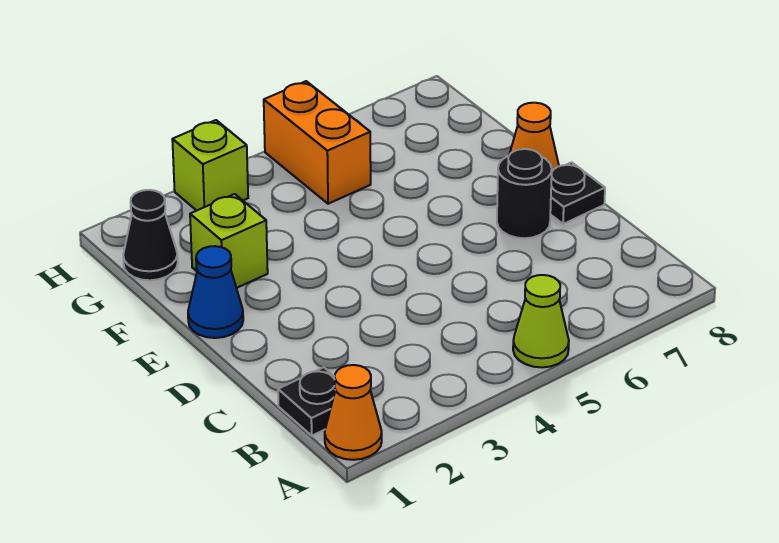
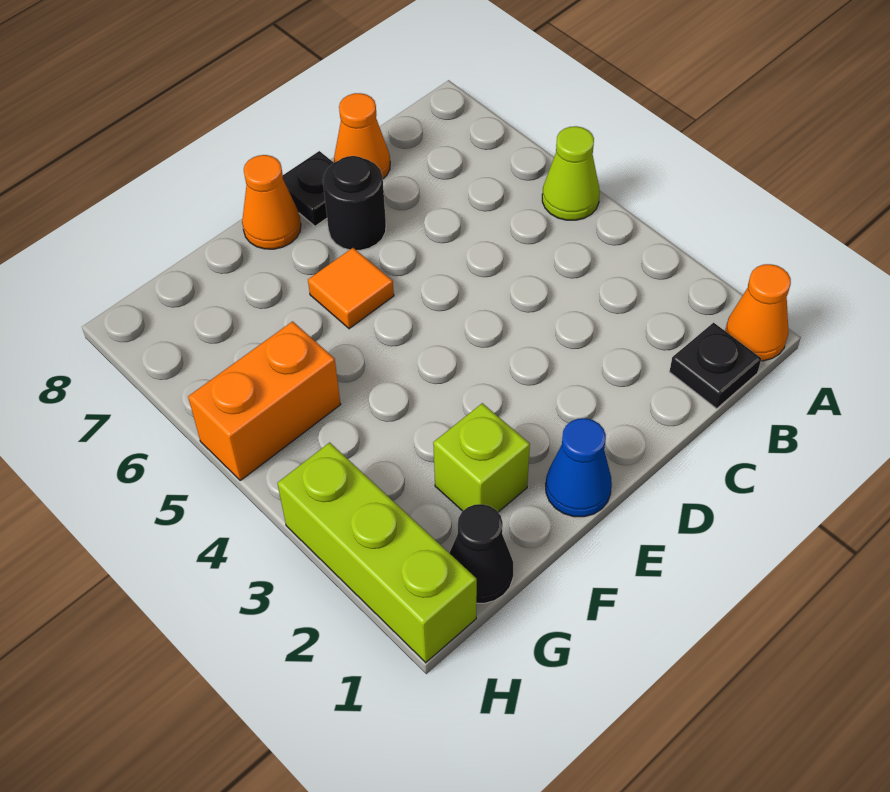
none -> orange cone C8 level 1
none -> orange tile E6 level 1
lime brick H3 level 1 -> lime brick H1:H3 level 1

